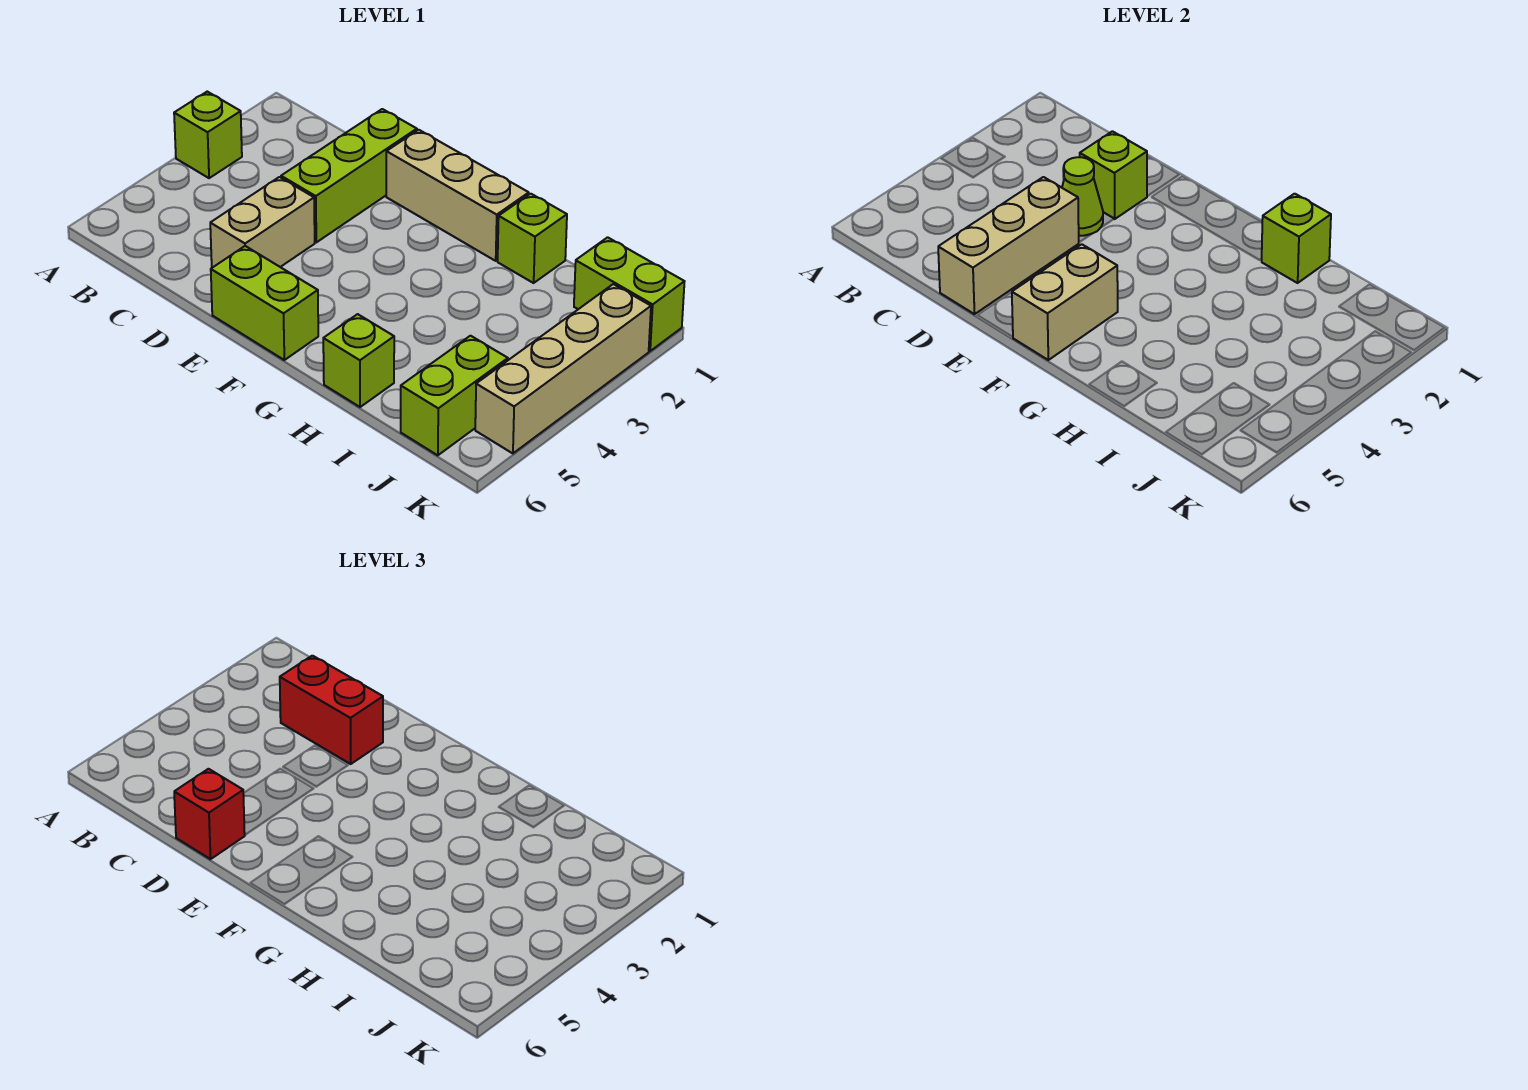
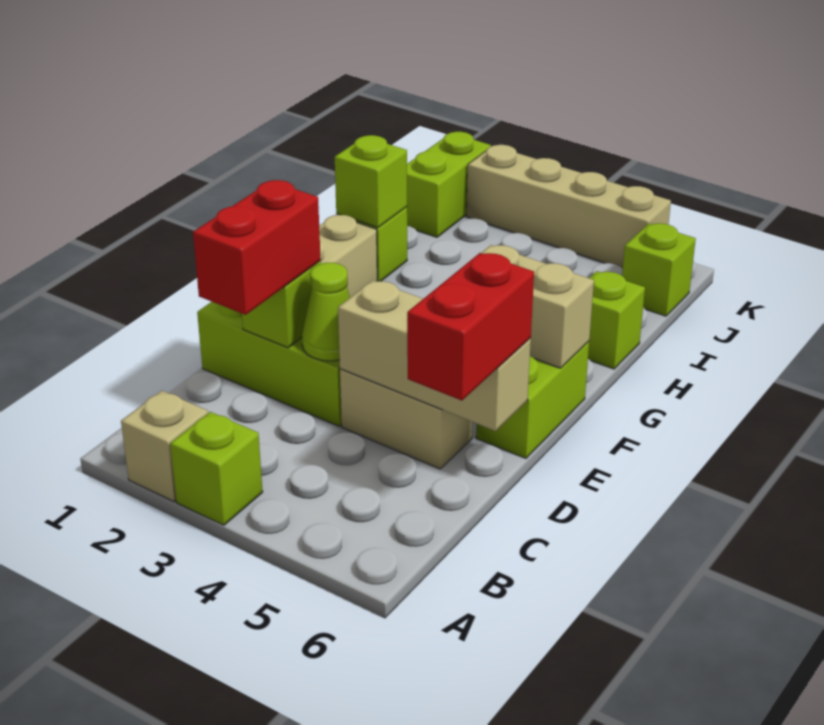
none -> tan brick A2 level 1
red brick D6 level 3 -> red brick C6:D6 level 3
lime brick J5:J6 level 1 -> lime brick J6 level 1

